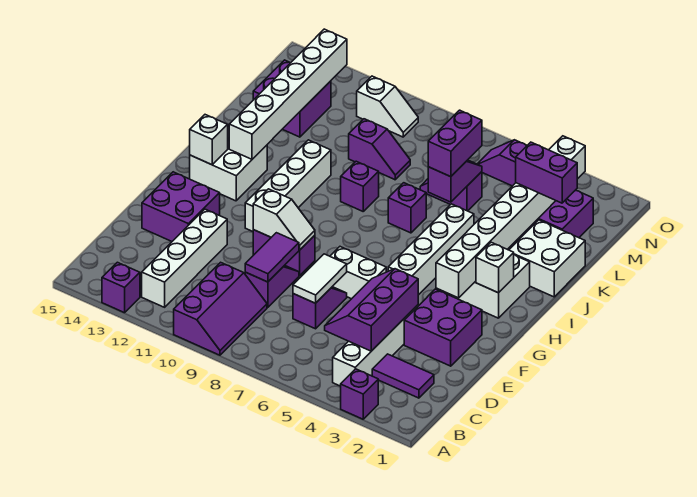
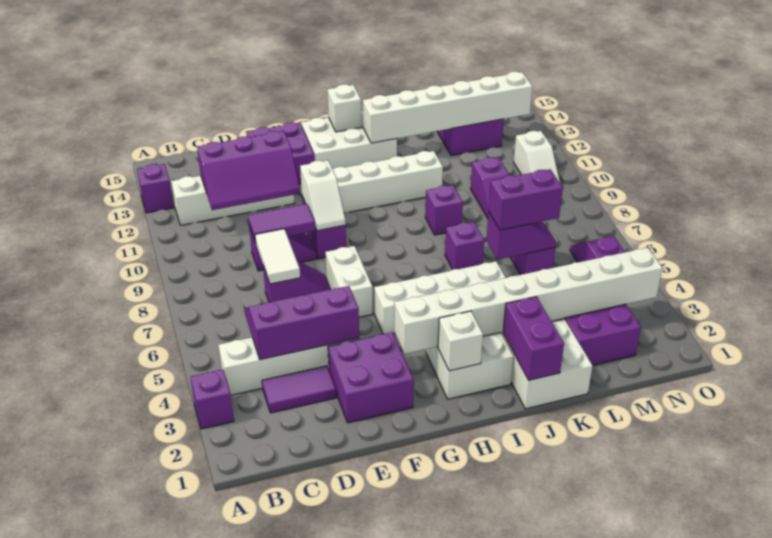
purple slope A9:C10 level 1 top 10 -> purple slope C11:E12 level 2 top 12
purple tile C2:C3 level 1 -> purple tile C3:D3 level 1
white tile D7:E7 level 2 -> white tile D7:D8 level 2
white brick H13:I14 level 1 -> white brick G13:I14 level 1
purple brick L2:L3 level 3 -> purple brick J1:J2 level 2

